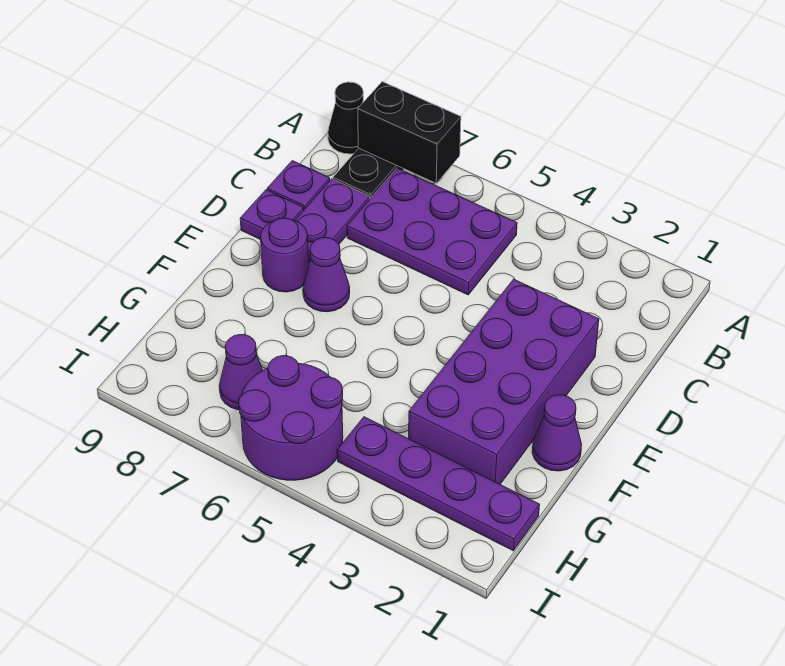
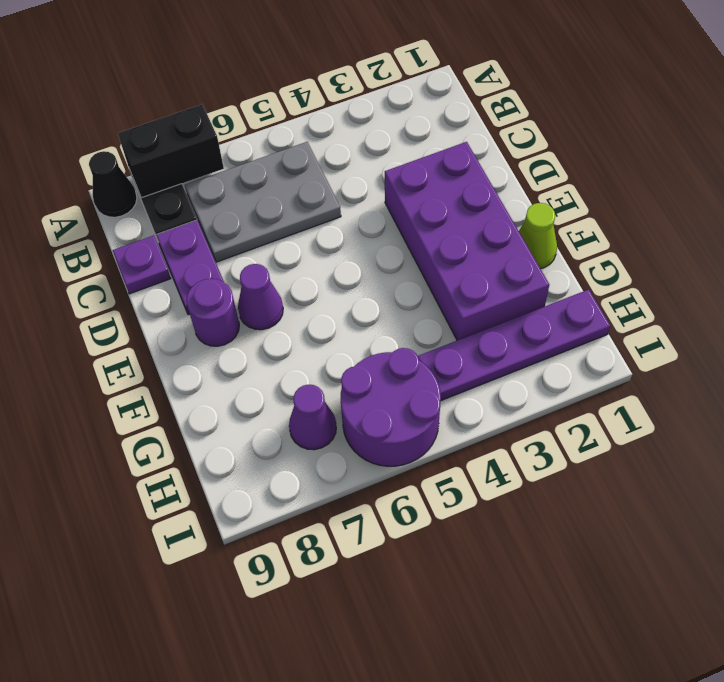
purple plate B5:C7 level 1 -> grey plate B5:C7 level 1
purple plate D9 level 1 -> none
purple cone F1 level 1 -> lime cone F1 level 1

